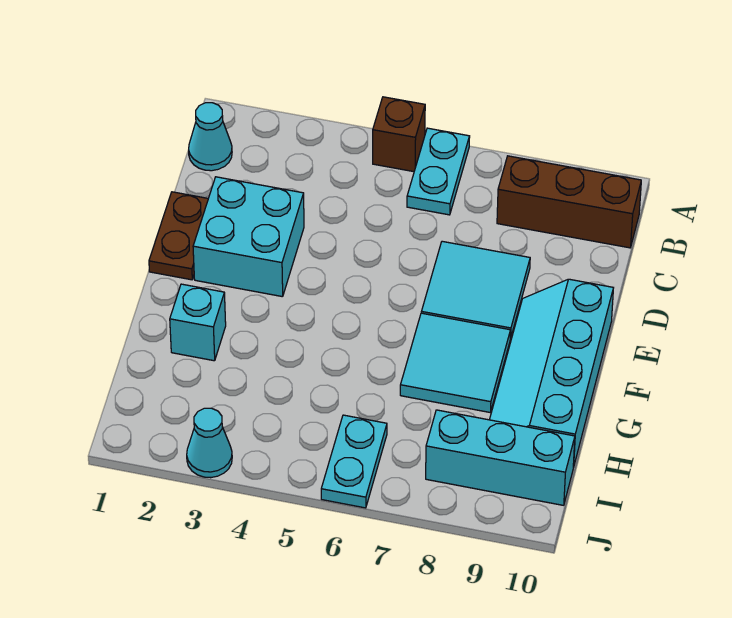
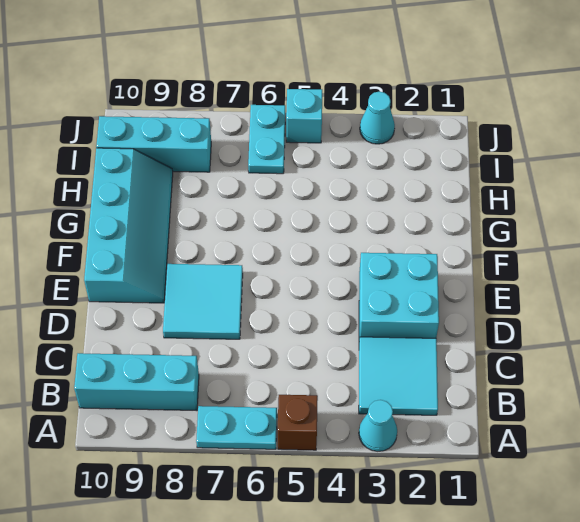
cyan plate A6:B6 level 1 -> cyan plate A6:A7 level 1
cyan cone B1 level 1 -> cyan cone A3 level 1
brown brick B8:B10 level 1 -> cyan brick B8:B10 level 1
brown plate D1:E1 level 1 -> none
cyan tile F7:G8 level 1 -> cyan tile B2:C3 level 1
cyan brick G2 level 1 -> cyan brick J5 level 1

